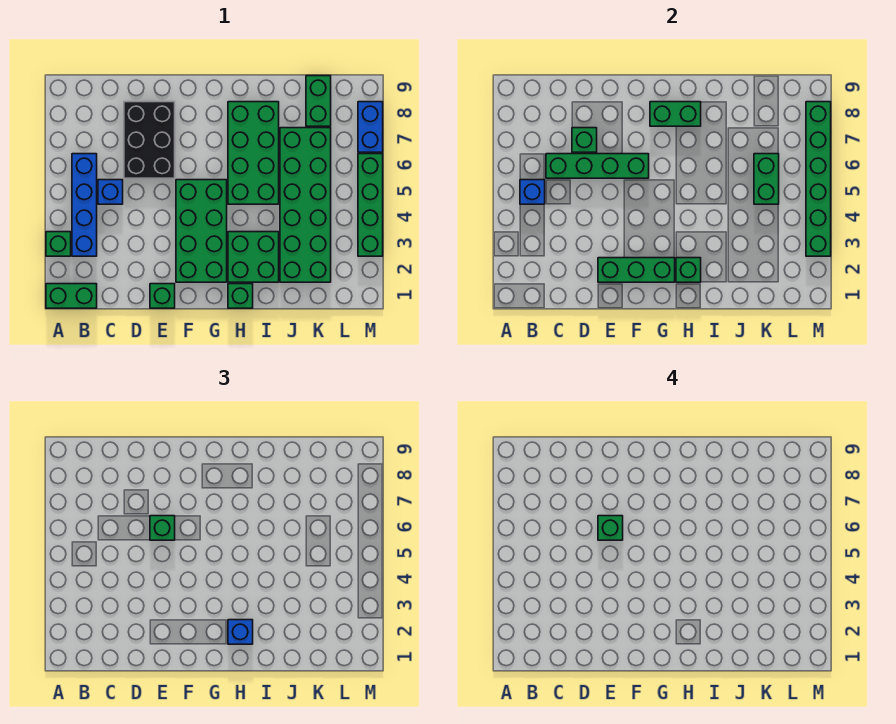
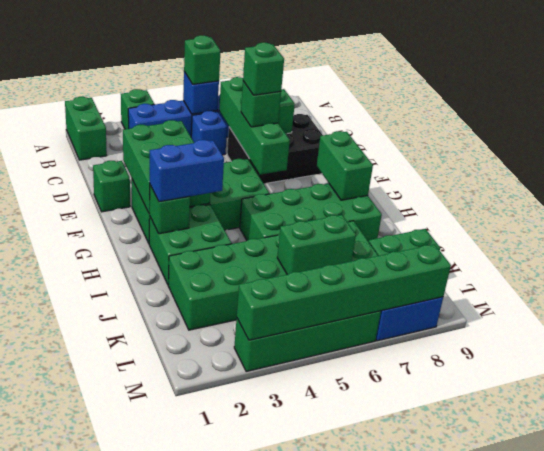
green brick E2:G2 level 2 -> green brick E2:G3 level 2
green brick H1 level 1 -> green brick B5 level 3
blue brick H2 level 3 -> blue brick H2:H3 level 3

